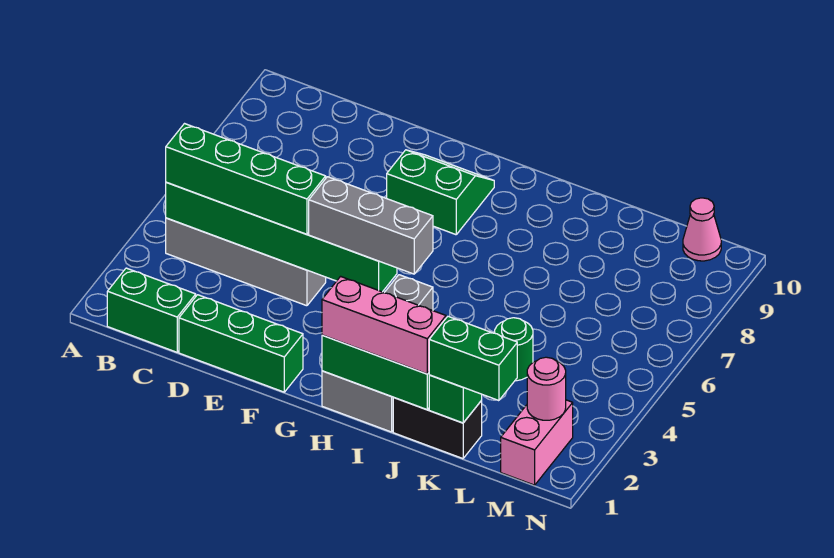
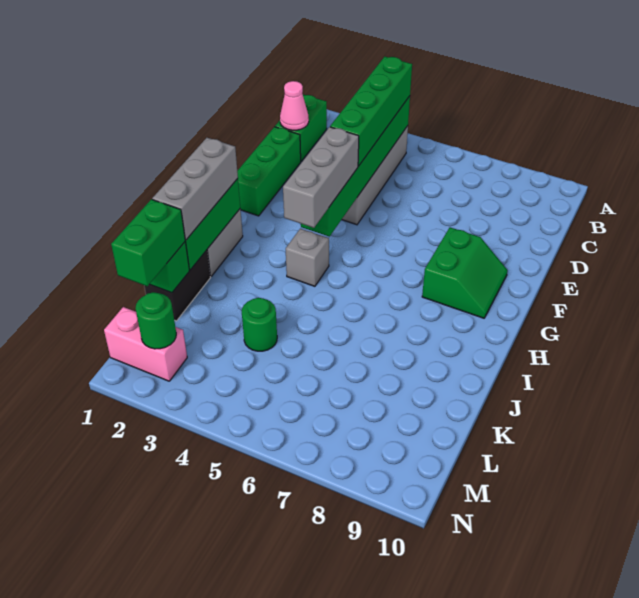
pink brick H1:J1 level 3 -> grey brick H1:J1 level 3
pink round brick M2 level 2 -> green round brick M2 level 2
pink cone M10 level 1 -> pink cone C1 level 2

